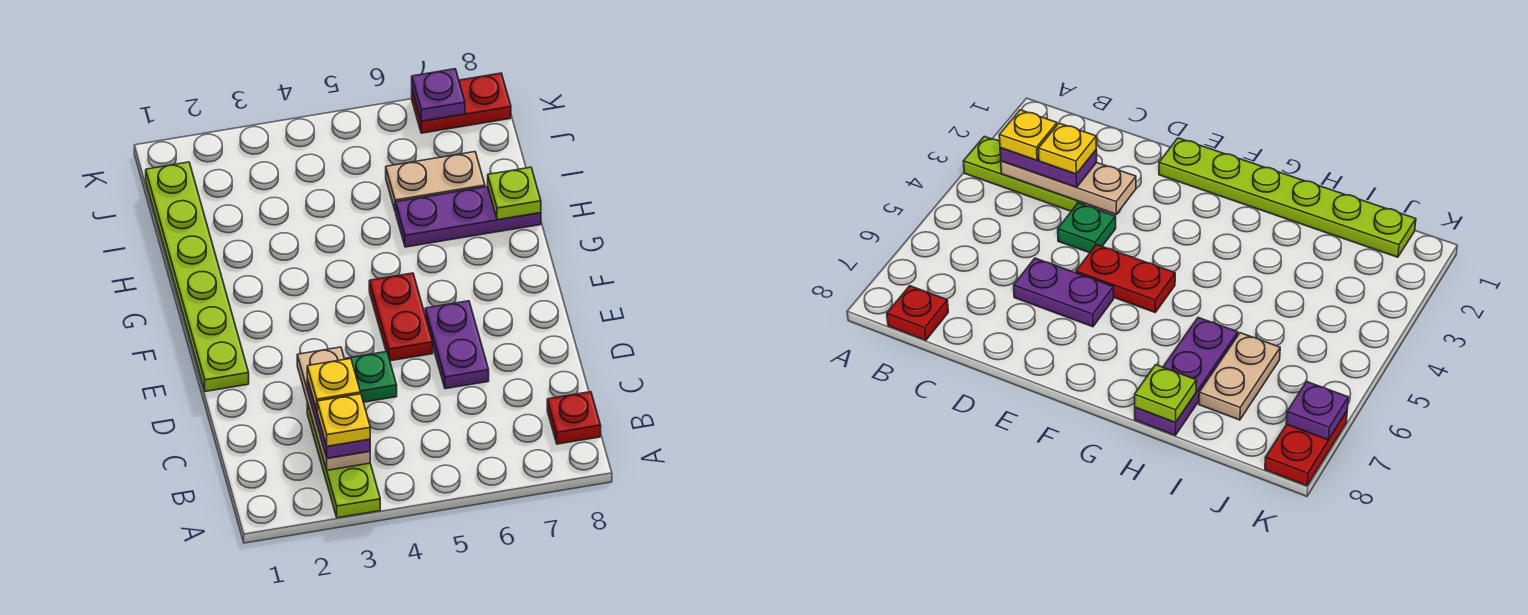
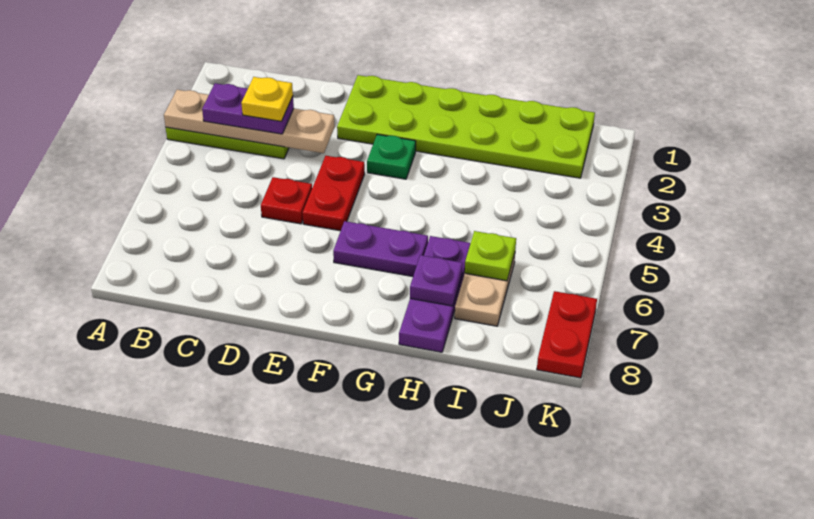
tan plate B3:D3 level 2 -> tan plate A3:D3 level 2
yellow plate B3 level 4 -> none
red plate B8 level 1 -> red plate D5 level 1
green plate D4 level 1 -> green plate F3 level 1
purple plate D6:E6 level 1 -> purple plate F6:G6 level 1
lime plate E1:J1 level 1 -> lime plate E1:J2 level 1
red plate E5:F5 level 1 -> red plate E4:E5 level 1
lime plate H8 level 2 -> lime plate I6 level 2
purple plate K7 level 2 -> purple plate H7 level 2

